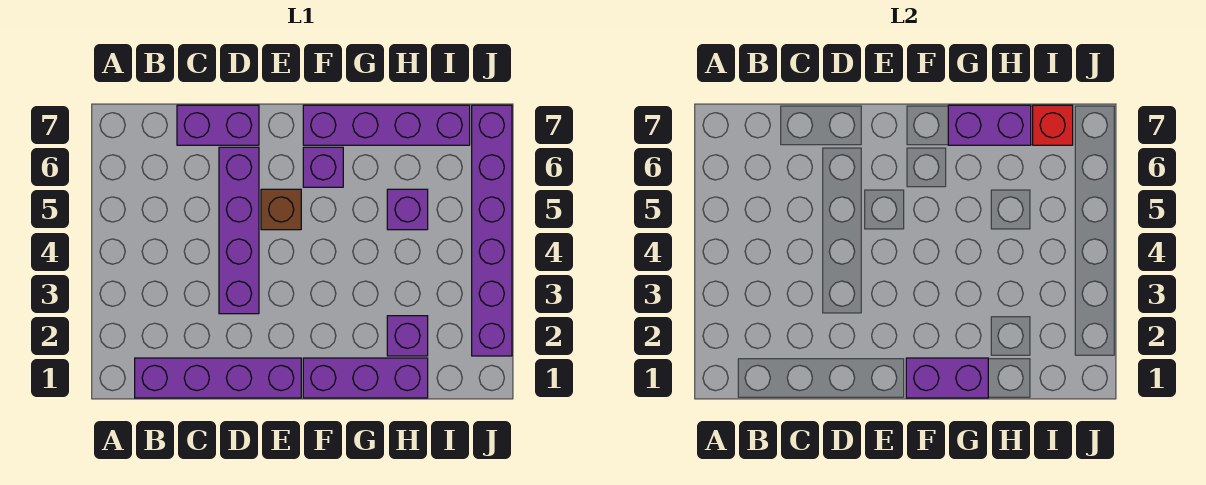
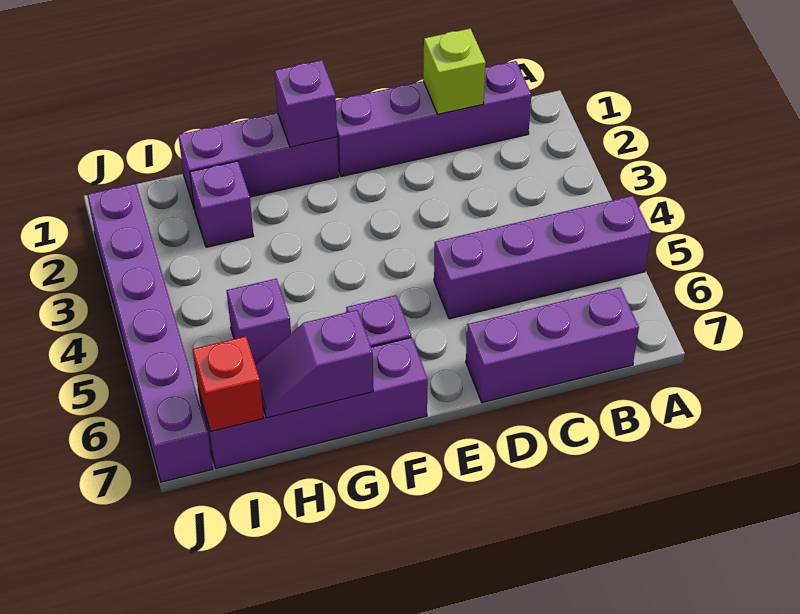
none -> lime brick C1 level 2
purple brick C7:D7 level 1 -> purple brick B7:D7 level 1
purple brick D3:D6 level 1 -> purple brick A5:D5 level 1
brown brick E5 level 1 -> none
purple brick F1:G1 level 2 -> purple brick F1 level 2
purple brick G7:H7 level 2 -> purple slope G7:H7 level 2 top G

